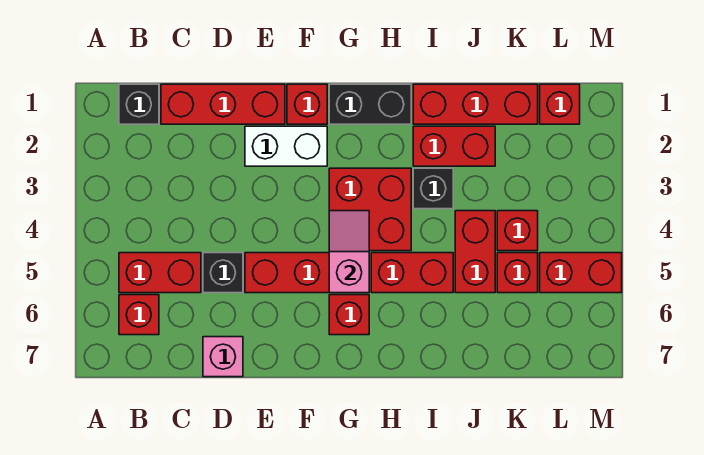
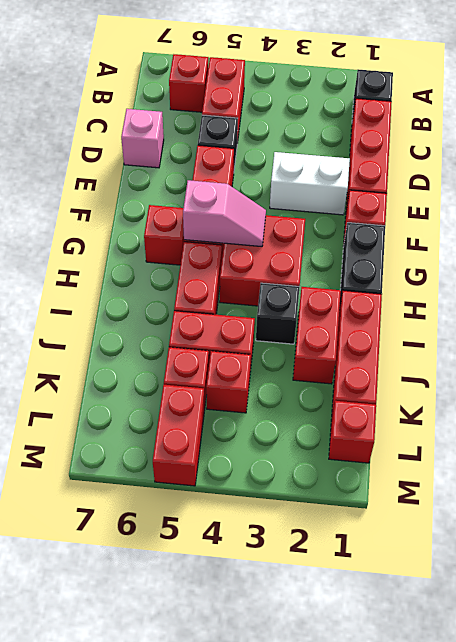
white brick E2:F2 level 1 -> white brick E2:E3 level 1

